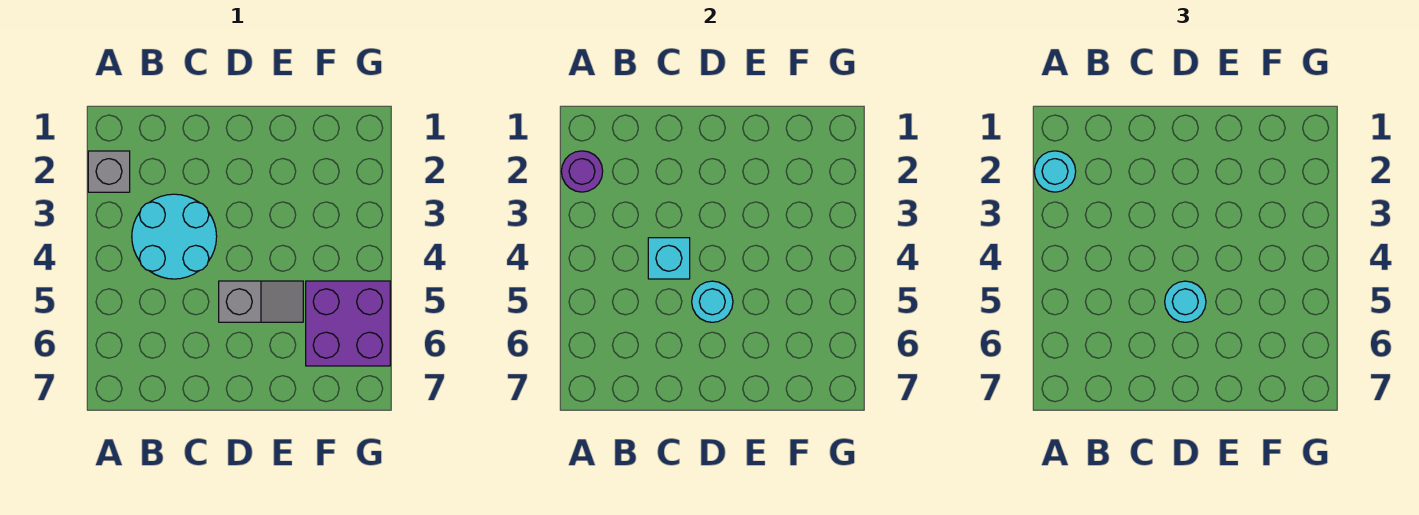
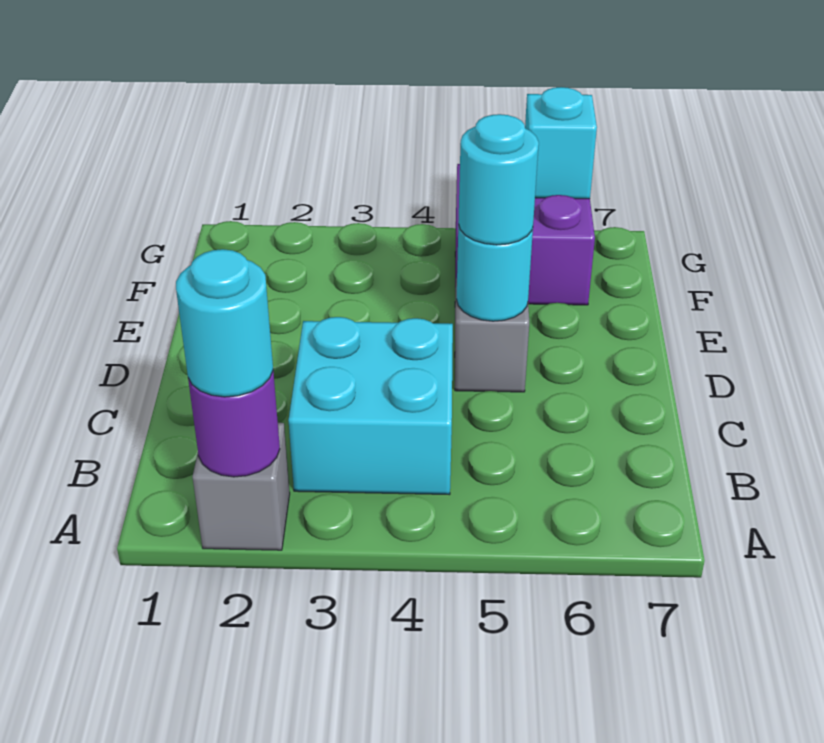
cyan round brick B3:C4 level 1 -> cyan brick B3:C4 level 1
cyan brick C4 level 2 -> cyan brick G6 level 2

